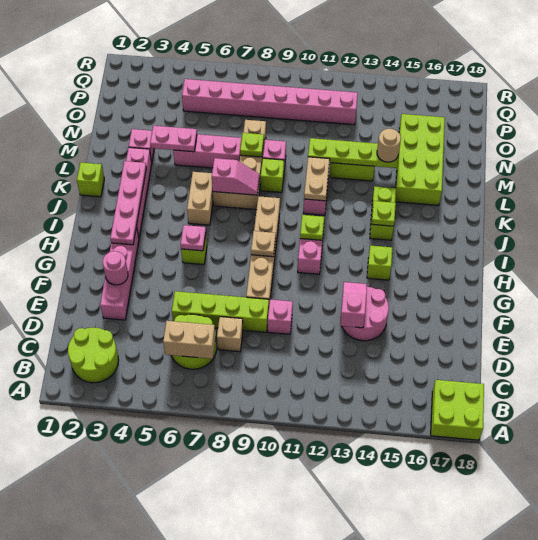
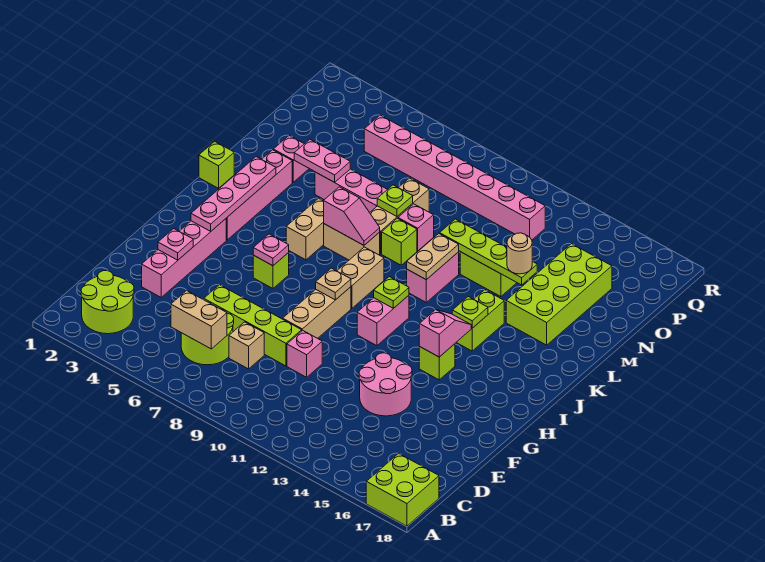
pink slope E13:F13 level 2 top E -> pink slope H14:I14 level 2 top H
pink round brick F3 level 2 -> pink plate F3 level 2

